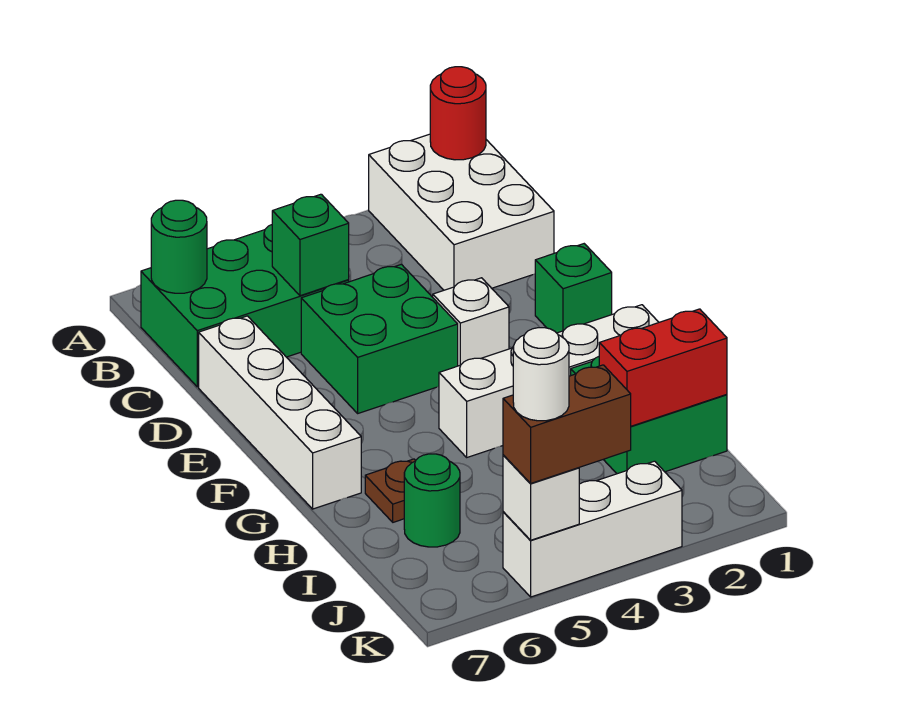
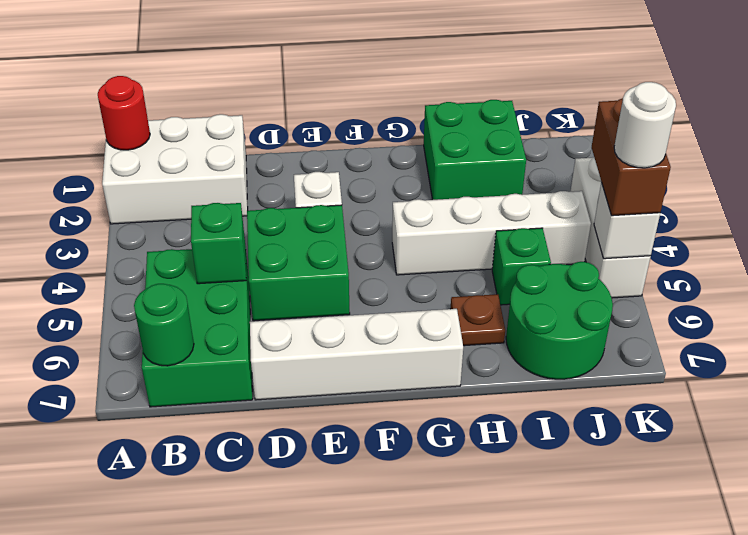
green brick E1 level 1 -> green brick I5 level 1
white brick G1:G4 level 1 -> white brick G4:J4 level 1
red brick I1:I2 level 2 -> none
green round brick I6 level 1 -> green round brick I6:J7 level 1

